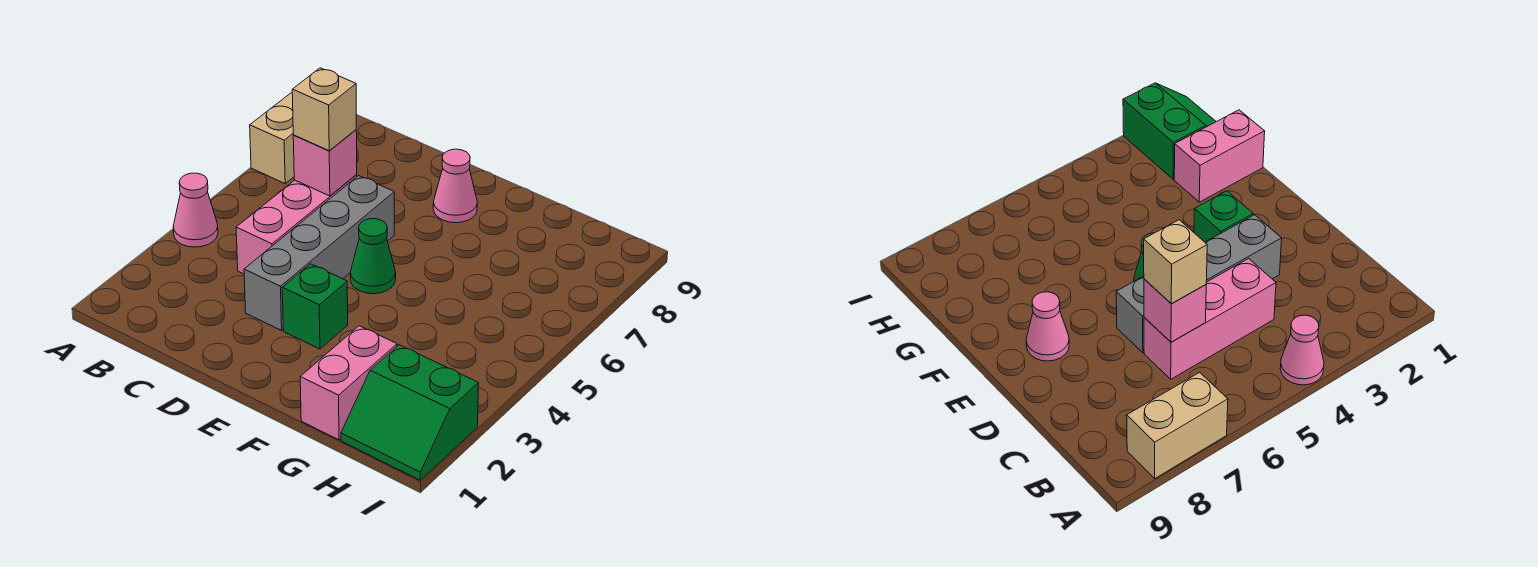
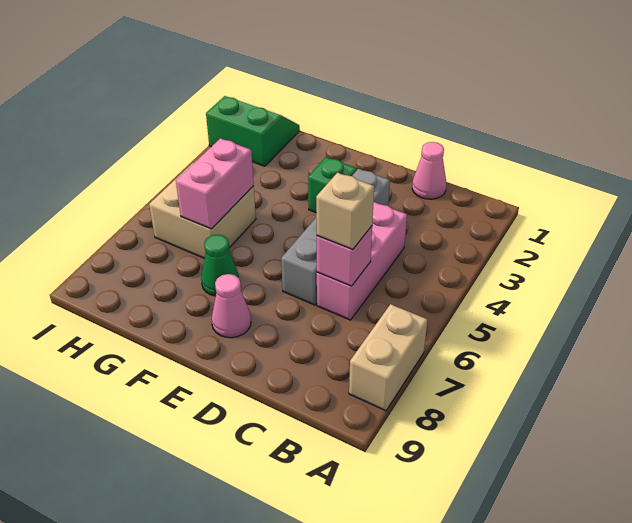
pink cone A4 level 1 -> pink cone C1 level 1
green cone E5 level 1 -> green cone F7 level 1
pink brick G1:G2 level 1 -> pink brick G5:G6 level 2
none -> tan brick G5:H6 level 1

